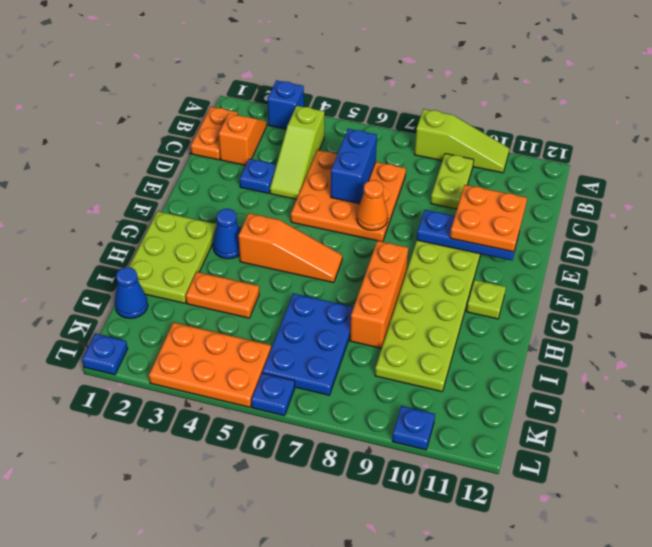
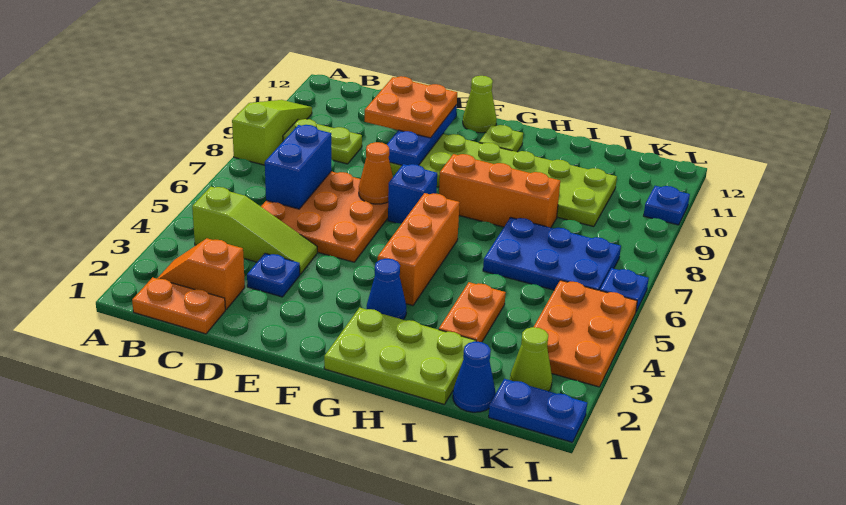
blue brick A3 level 1 -> blue brick F7 level 1
blue brick C6:D6 level 2 -> blue brick C6:C7 level 2
none -> lime cone F12 level 1
orange slope G4:G6 level 1 top 4 -> orange brick G4:G6 level 1
none -> lime cone K2 level 1
blue plate L1 level 1 -> blue plate K1:L1 level 1

